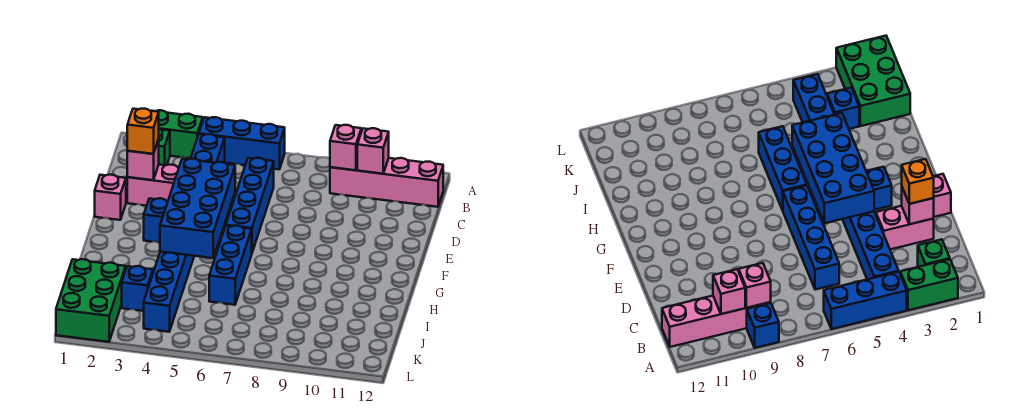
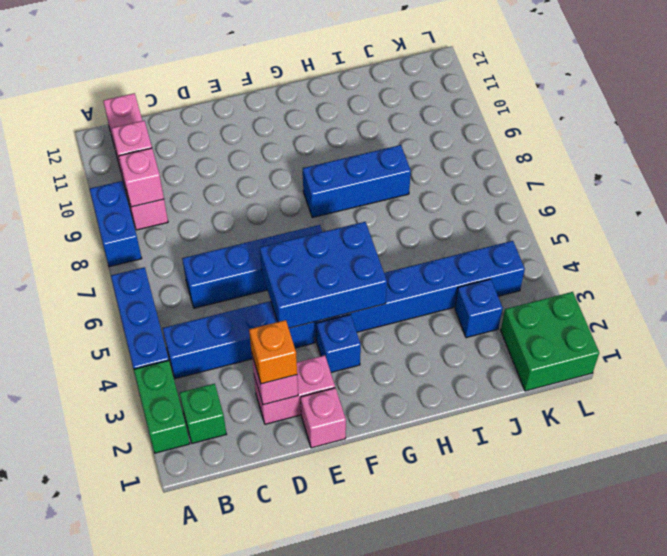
blue brick A9 level 1 -> blue brick A8:A9 level 1
pink brick D2:D3 level 1 -> pink brick D2:E2 level 1
blue brick E4:H5 level 2 -> blue brick E4:G5 level 2
blue brick G6:I6 level 1 -> blue brick G8:I8 level 1
green brick J1:L2 level 1 -> green brick K1:L2 level 1

